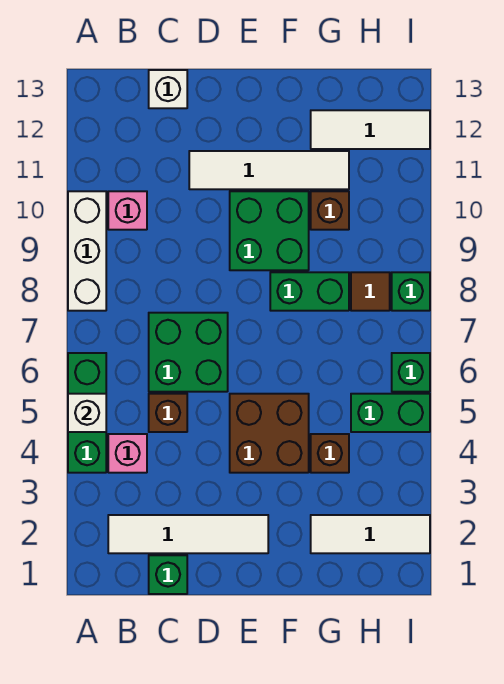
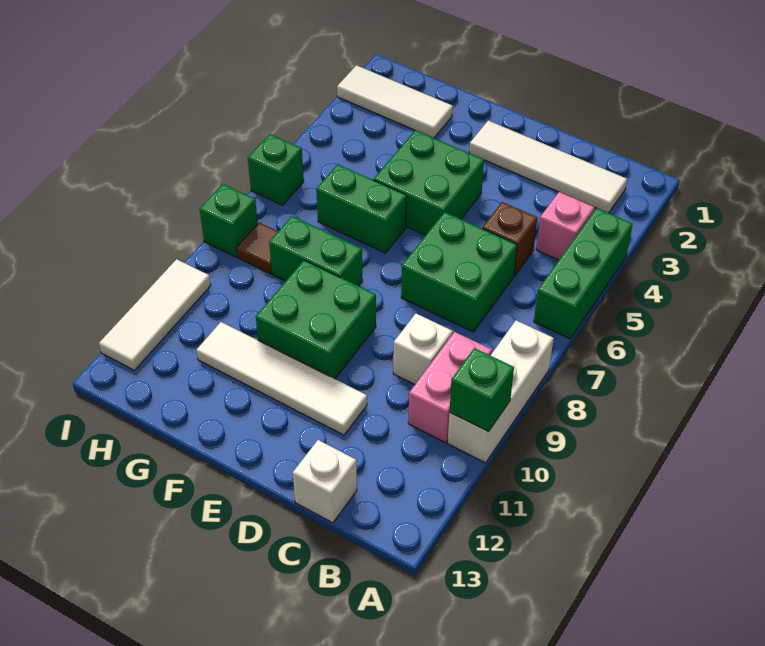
white brick A5 level 2 -> white brick C9 level 1
pink brick B10 level 1 -> pink brick B9:B10 level 1
green brick C1 level 1 -> green brick A10 level 2
brown brick E4:F5 level 1 -> green brick E4:F5 level 1
brown brick G4 level 1 -> none
brown brick G10 level 1 -> none
white tile G12:I12 level 1 -> white tile I10:I12 level 1
green brick H5:I5 level 1 -> green brick F6:G6 level 1

